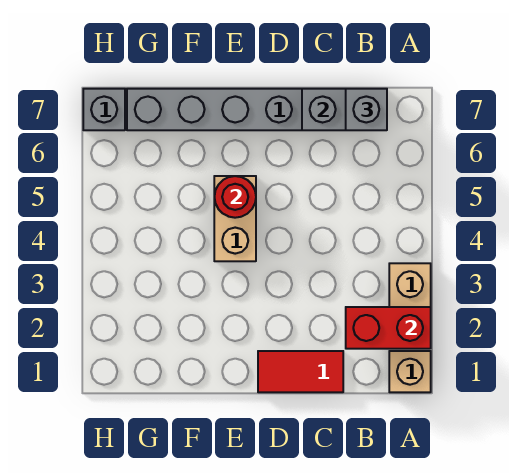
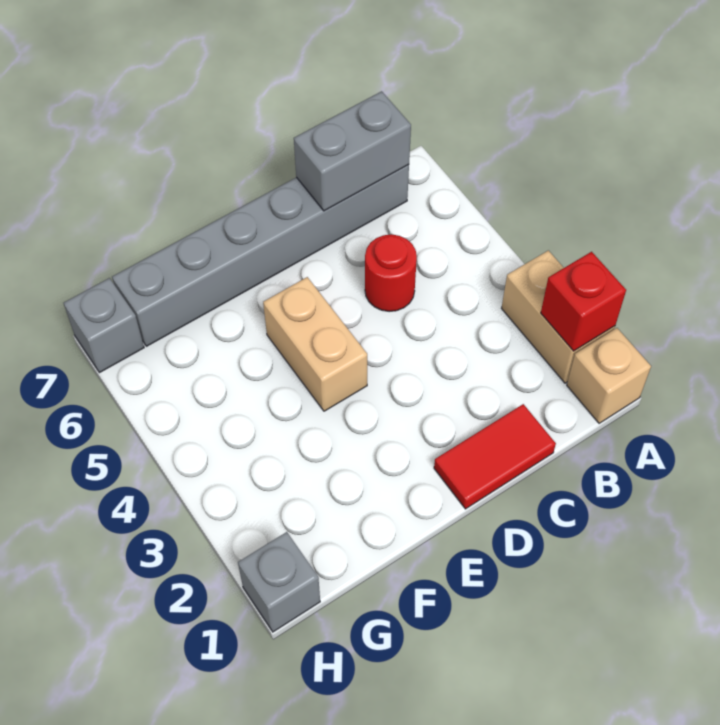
red brick A2:B2 level 2 -> red brick A2 level 2
grey brick B7 level 3 -> grey brick H1 level 1
red round brick E5 level 2 -> red round brick C5 level 1

